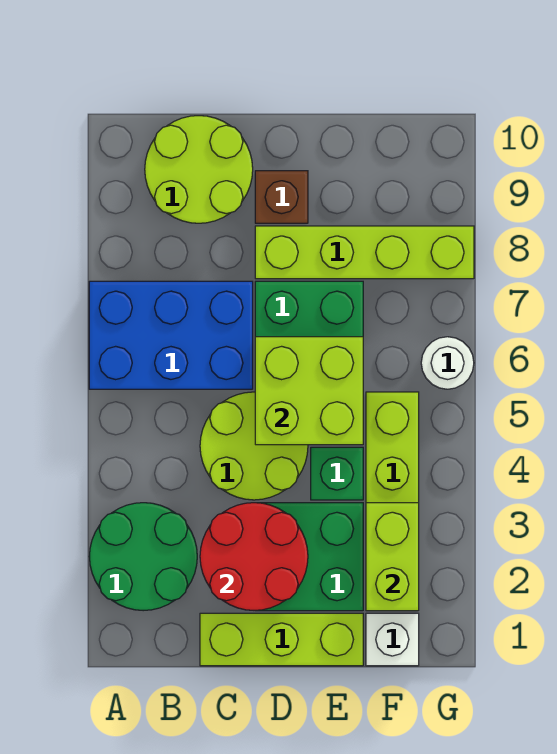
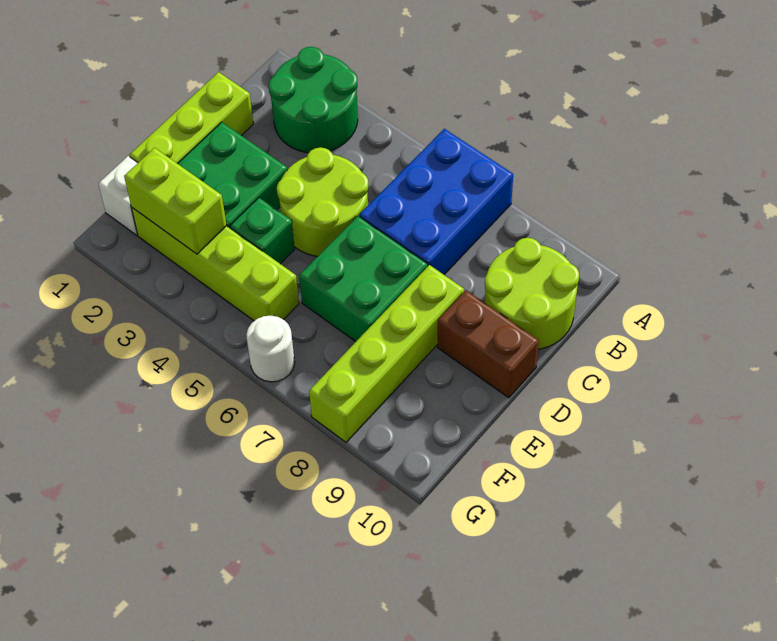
red round brick C2:D3 level 2 -> none
lime brick D5:E6 level 2 -> none
brown brick D9 level 1 -> brown brick D9:D10 level 1

